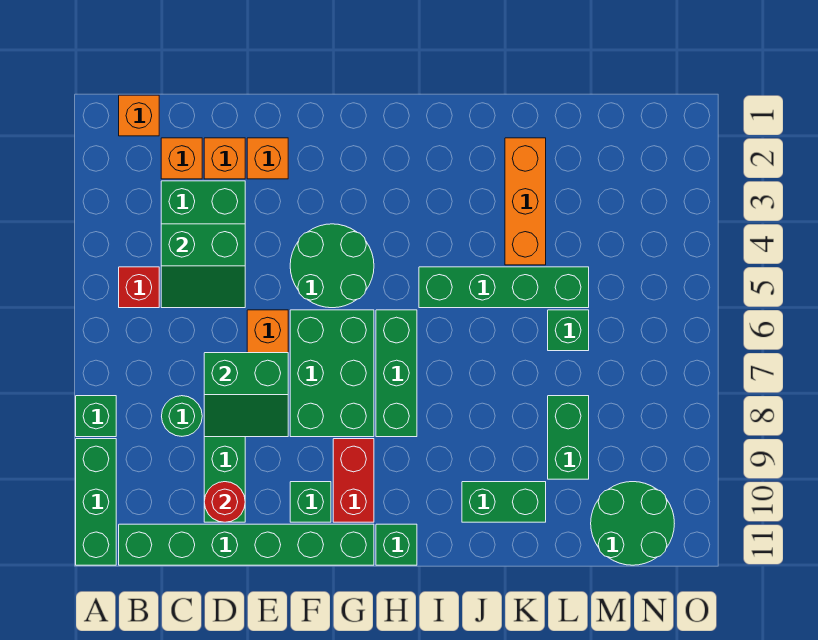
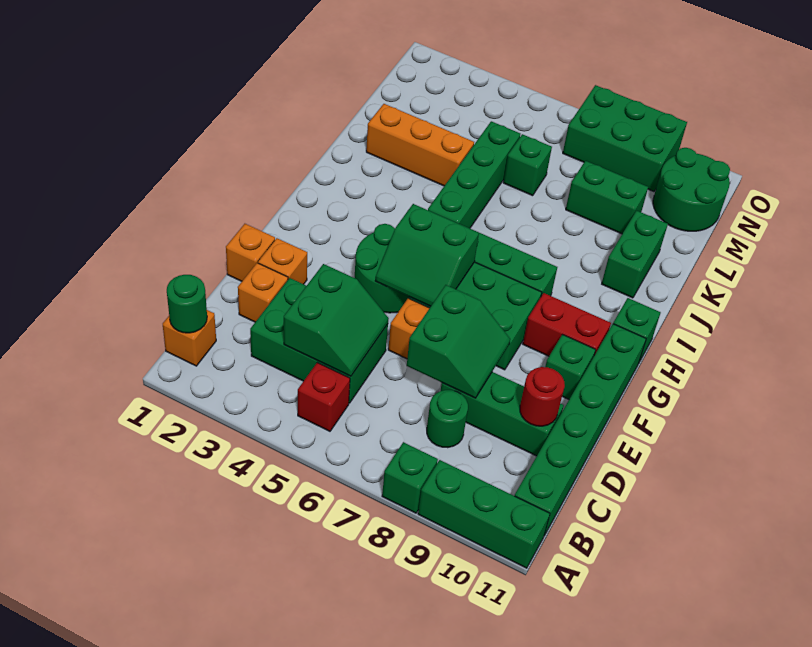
none -> green round brick B1 level 2
orange brick C2 level 1 -> orange brick E1 level 1
none -> green slope F5:G6 level 2 top G
none -> green brick N7:O9 level 1

